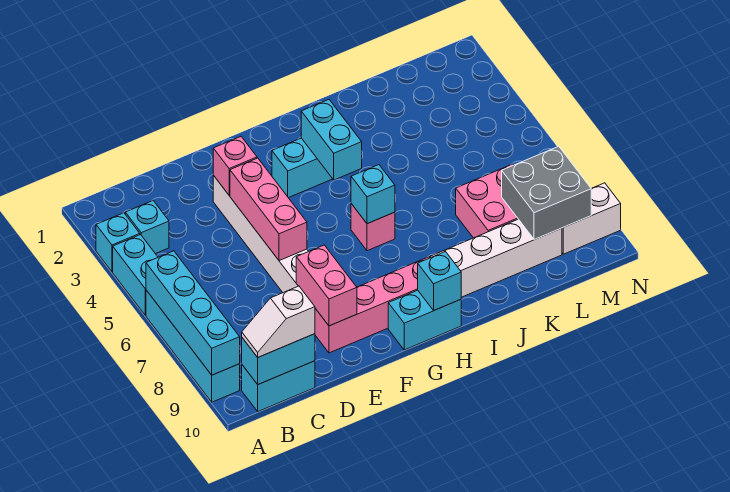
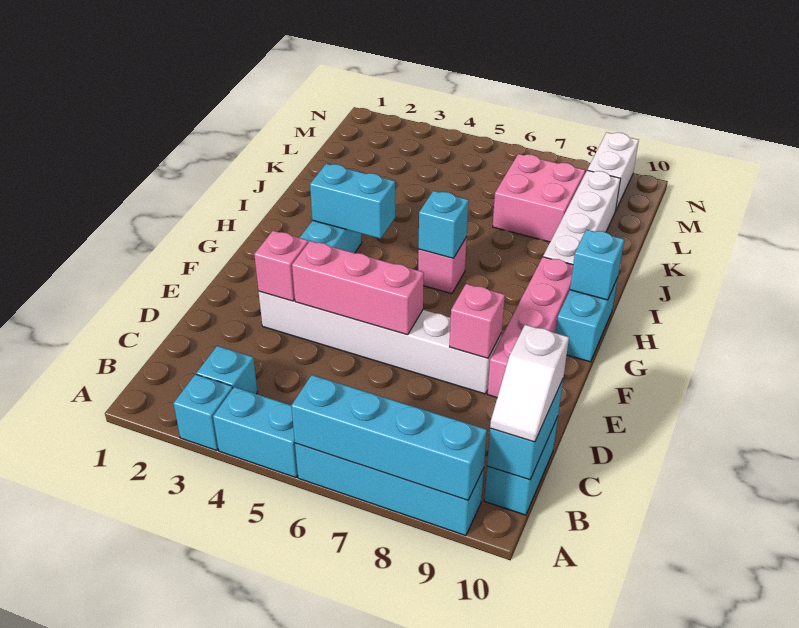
pink brick E8:E9 level 2 -> pink brick E8 level 2
grey brick L8:M9 level 2 -> none

